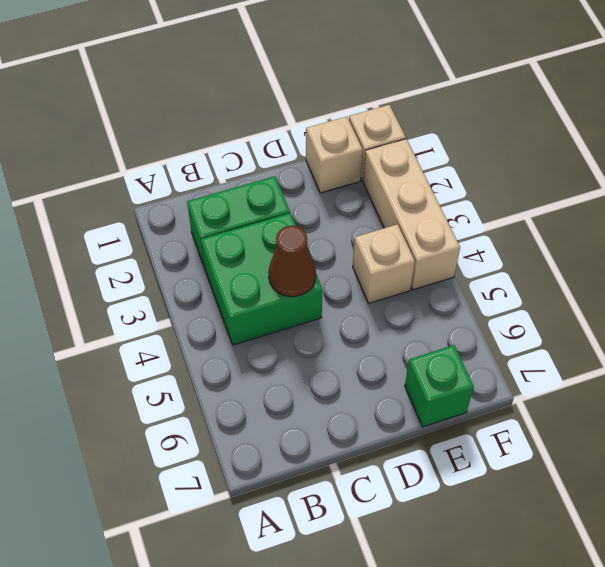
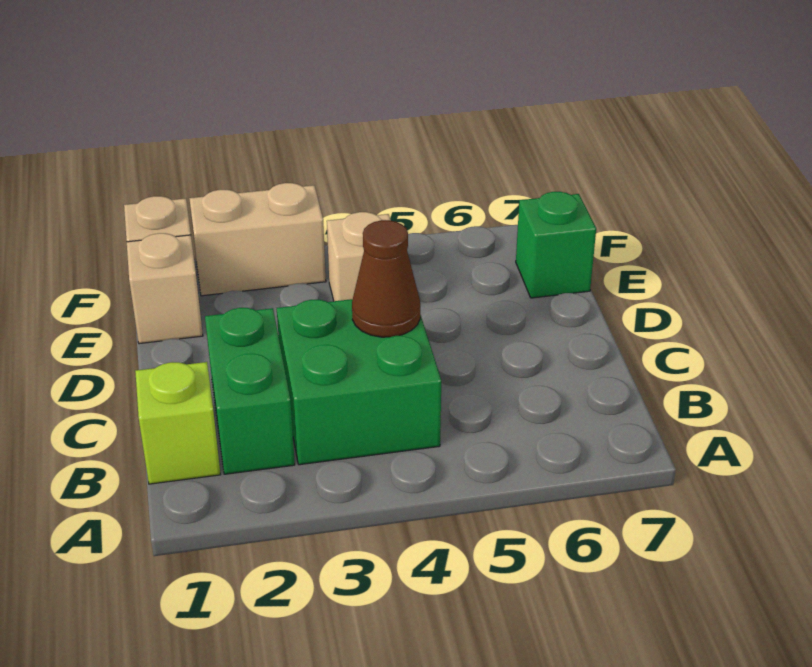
none -> lime brick B1 level 1
tan brick F2:F4 level 1 -> tan brick F2:F3 level 1

